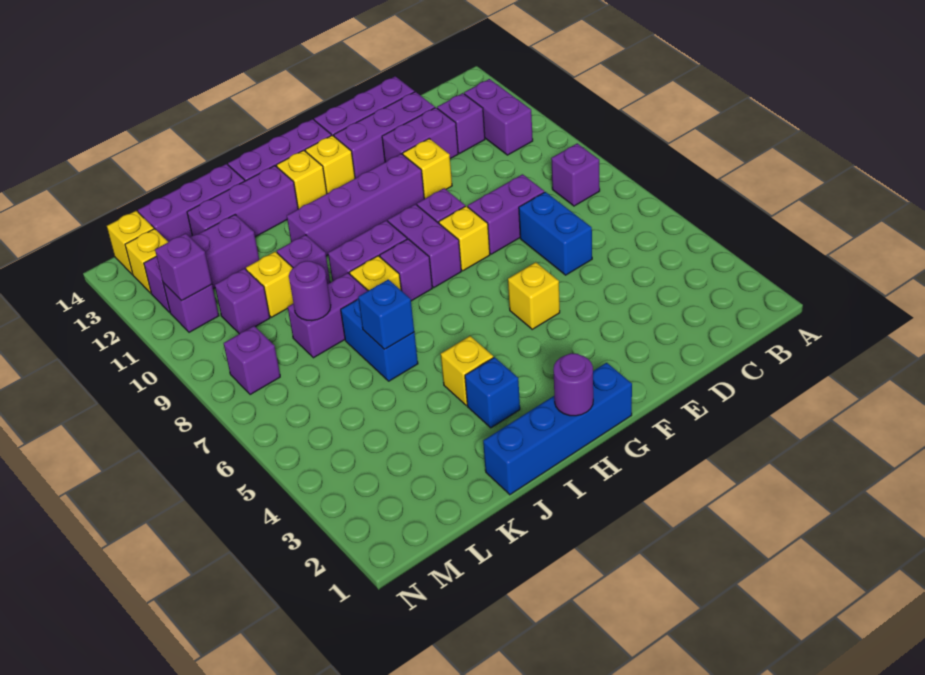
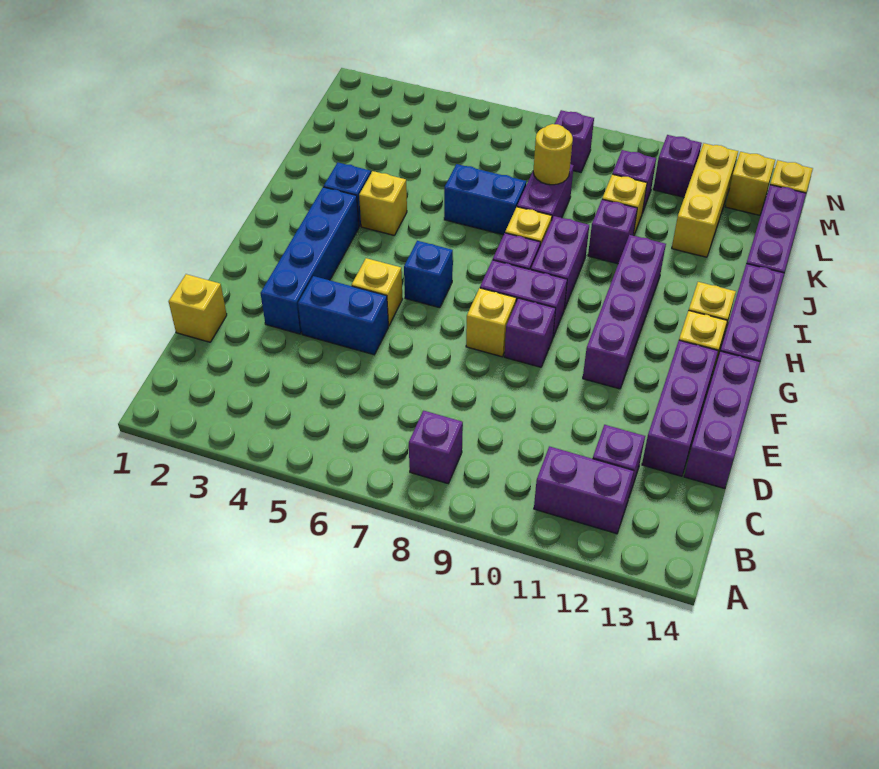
blue brick D6:D7 level 1 -> blue brick E4:E5 level 1
purple brick D8:E8 level 1 -> none
purple brick D12:E12 level 1 -> none
yellow brick E11 level 1 -> yellow brick D1 level 1
blue brick G1:J1 level 1 -> blue brick E3:H3 level 1
purple round brick H1 level 2 -> none
purple brick I13:K13 level 1 -> none
blue brick J6 level 2 -> blue brick G6 level 1
purple round brick K8 level 2 -> yellow round brick K8 level 2
purple brick K12:M12 level 1 -> yellow brick K12:M12 level 1
purple brick M11 level 2 -> none

